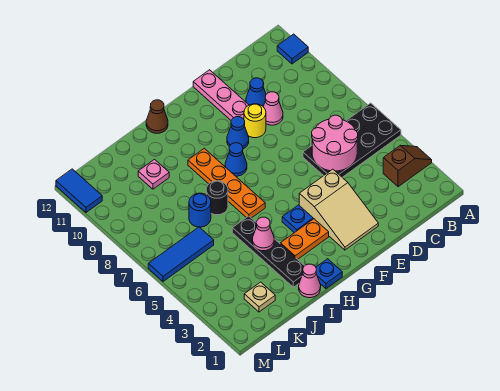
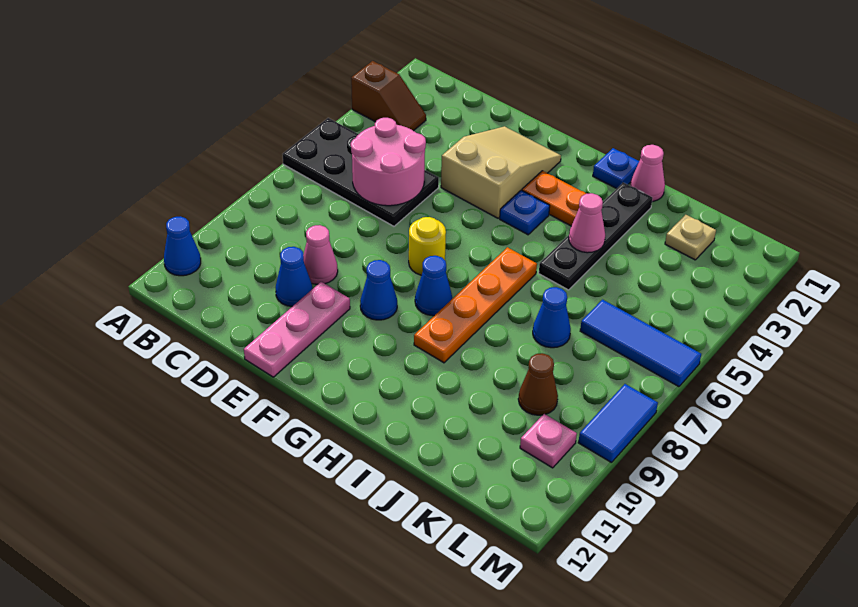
brown slope A3:B3 level 1 top B -> brown slope A3:B3 level 1 top A
blue tile A11 level 1 -> blue cone A11 level 1
yellow round brick E9 level 1 -> yellow round brick F7 level 1
brown cone H12 level 1 -> brown cone K9 level 1
black round brick I7 level 1 -> none
blue round brick J7 level 1 -> blue cone J7 level 1
pink plate J10 level 1 -> pink plate L10 level 1
blue tile M11:M12 level 1 -> blue tile M8:M9 level 1

